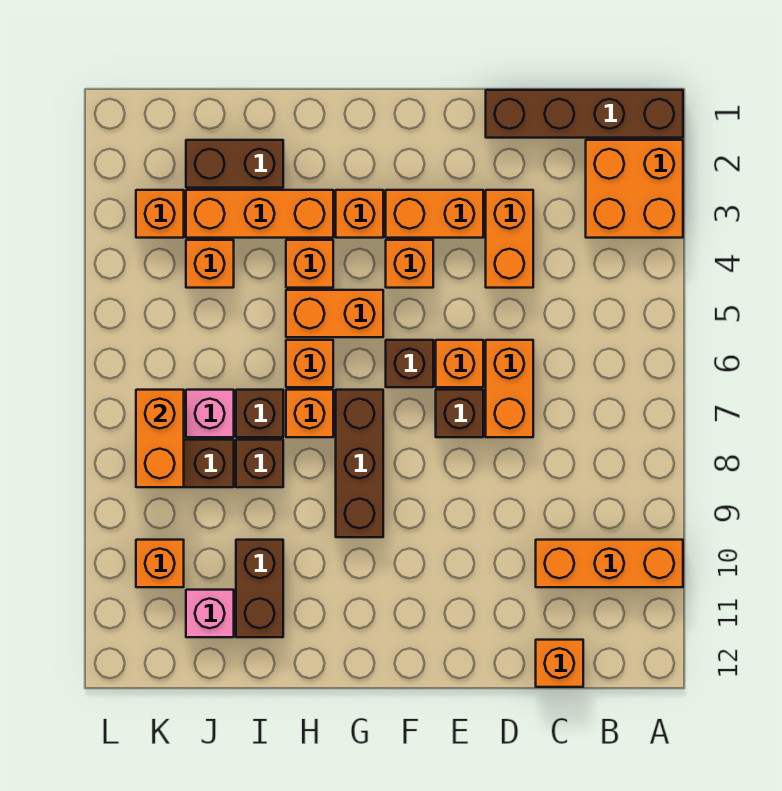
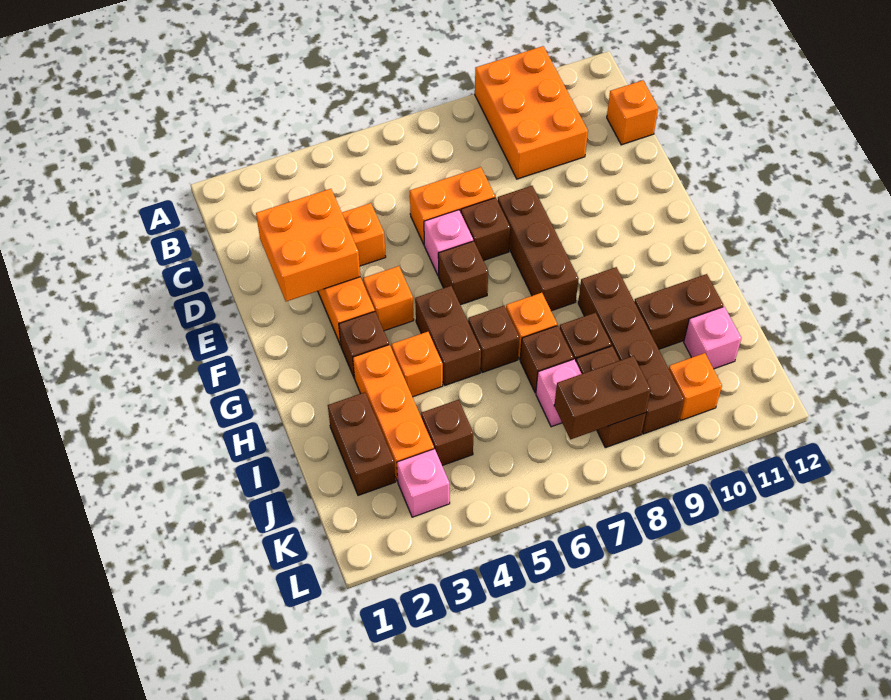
brown brick A1:D1 level 1 -> brown brick H9:K9 level 1
orange brick A2:B3 level 1 -> orange brick D2:E3 level 2
orange brick A10:C10 level 1 -> orange brick A9:C10 level 1
orange brick E6 level 1 -> pink brick E6 level 1
orange brick G3 level 1 -> brown brick G3 level 1
orange brick G5:H5 level 1 -> brown brick G5:H5 level 1
brown brick G7:G9 level 1 -> brown brick E8:G8 level 1
orange brick H6 level 1 -> brown brick H6 level 1
orange brick J4 level 1 -> brown brick J4 level 1
orange brick K3 level 1 -> pink brick K3 level 1
orange brick K7:K8 level 2 -> brown brick K7:K8 level 2

